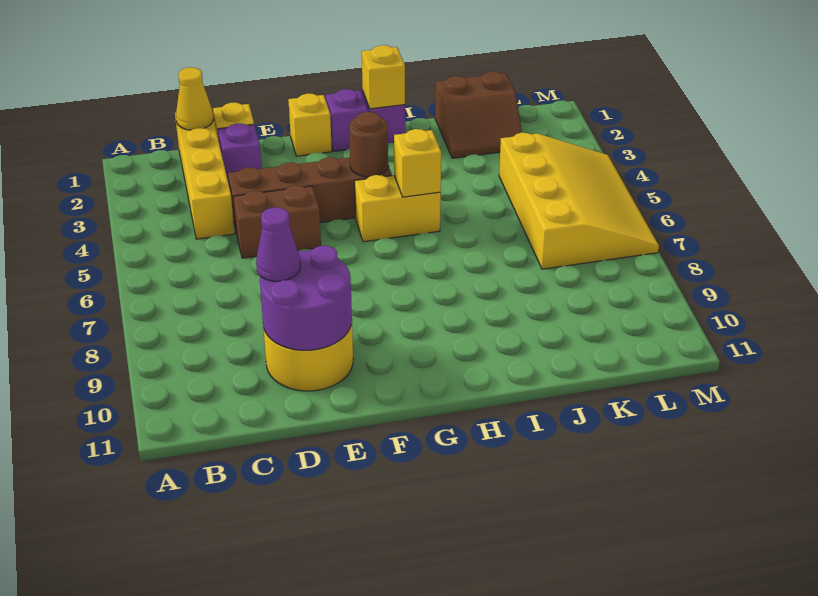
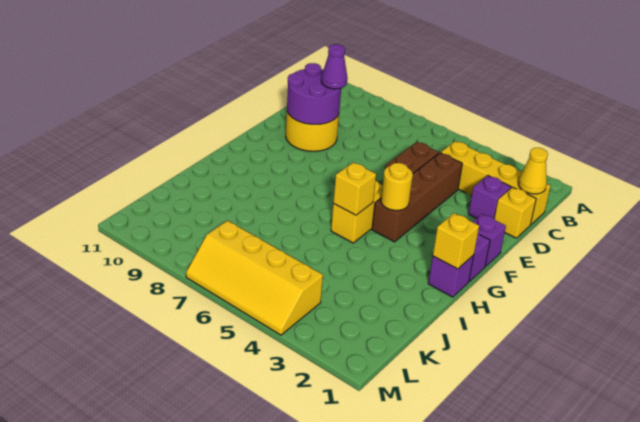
yellow brick F1 level 1 -> purple brick F1 level 1
brown round brick G4 level 2 -> yellow round brick G4 level 2
brown slope J1:K2 level 1 top 1 -> none
yellow slope K4:M7 level 1 top K -> yellow slope L4:M7 level 1 top L

